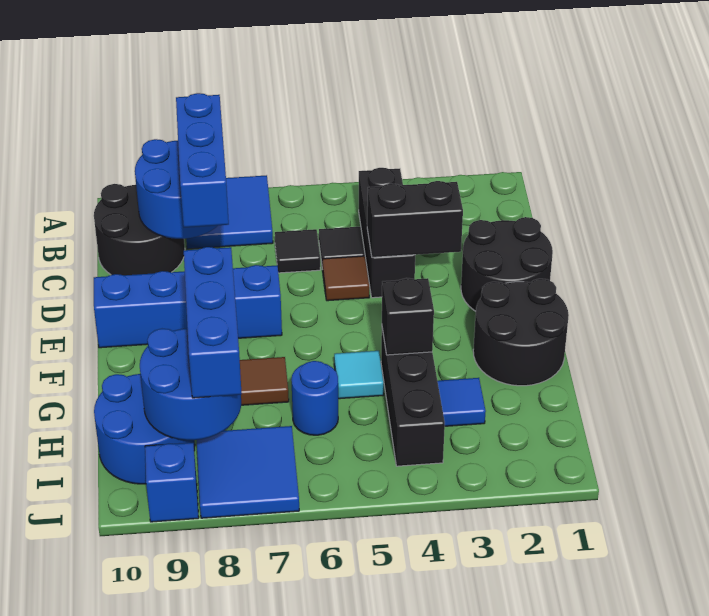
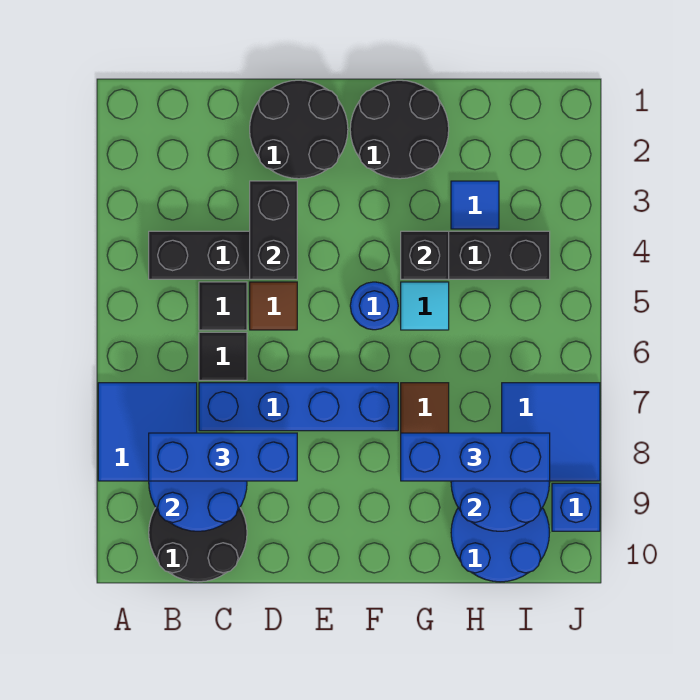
blue brick E7:E10 level 1 -> blue brick C7:F7 level 1
blue round brick H6 level 1 -> blue round brick F5 level 1

